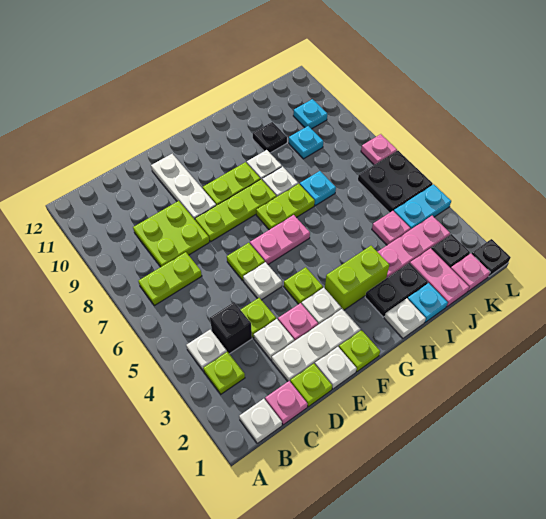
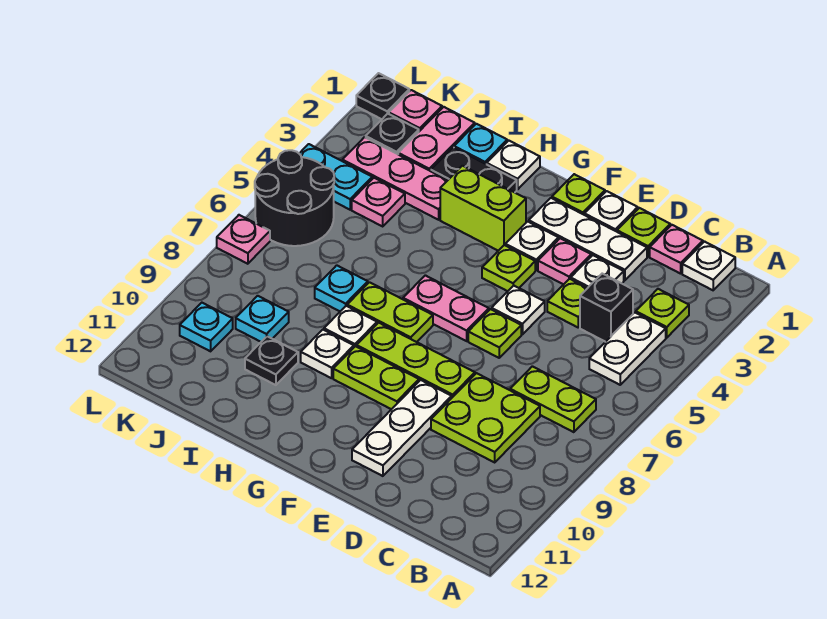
white plate B4 level 1 -> white plate B4:B5 level 1
black plate K5:L6 level 1 -> black round brick K5:L6 level 1

